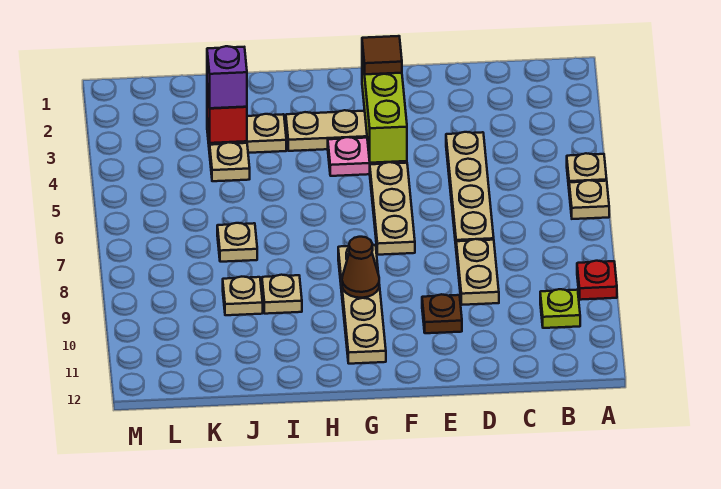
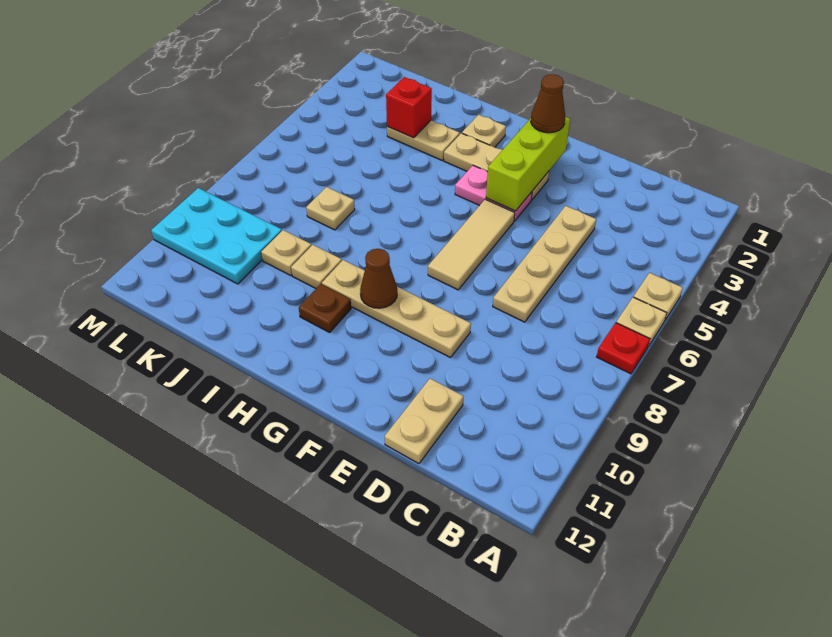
red plate A9 level 1 -> red plate A7 level 1
lime plate B10 level 1 -> none
tan plate D8:D9 level 1 -> tan plate D11:D12 level 1
brown plate E10 level 1 -> brown plate H10 level 1
brown tile F2 level 3 -> brown cone F2 level 3
tan plate F5:F7 level 1 -> tan tile F5:F7 level 1
tan plate G8:G11 level 1 -> tan plate E9:H9 level 1
purple brick J3 level 3 -> none
tan plate J4 level 1 -> tan plate H2 level 1
none -> cyan plate K9:M10 level 1

